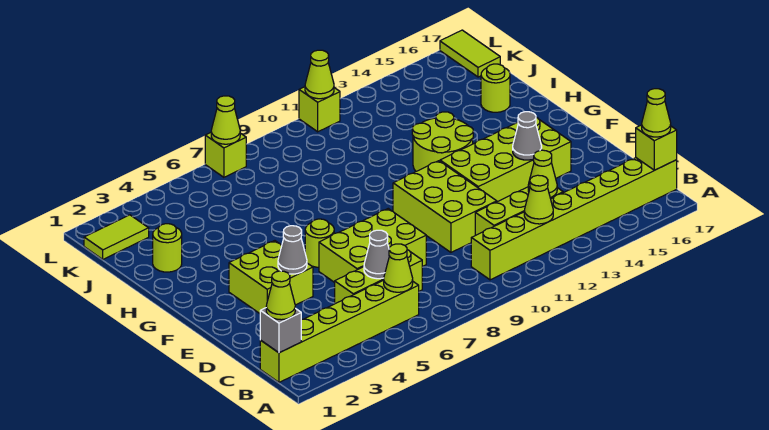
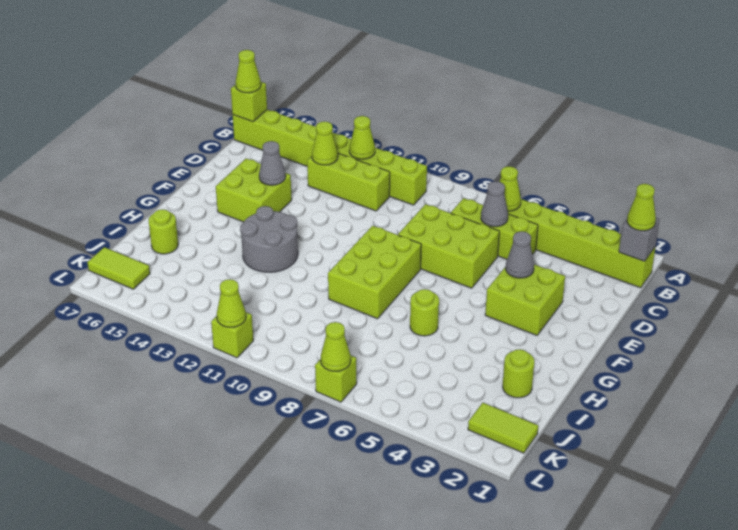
lime brick D10:F11 level 1 -> lime brick F8:H9 level 1
lime brick E12:F15 level 1 -> lime brick E14:F15 level 1
lime round brick F6 level 1 -> lime round brick H6 level 1
lime round brick G12:H13 level 1 -> grey round brick G12:H13 level 1
lime tile K17:L17 level 1 -> lime tile K16:K17 level 1

